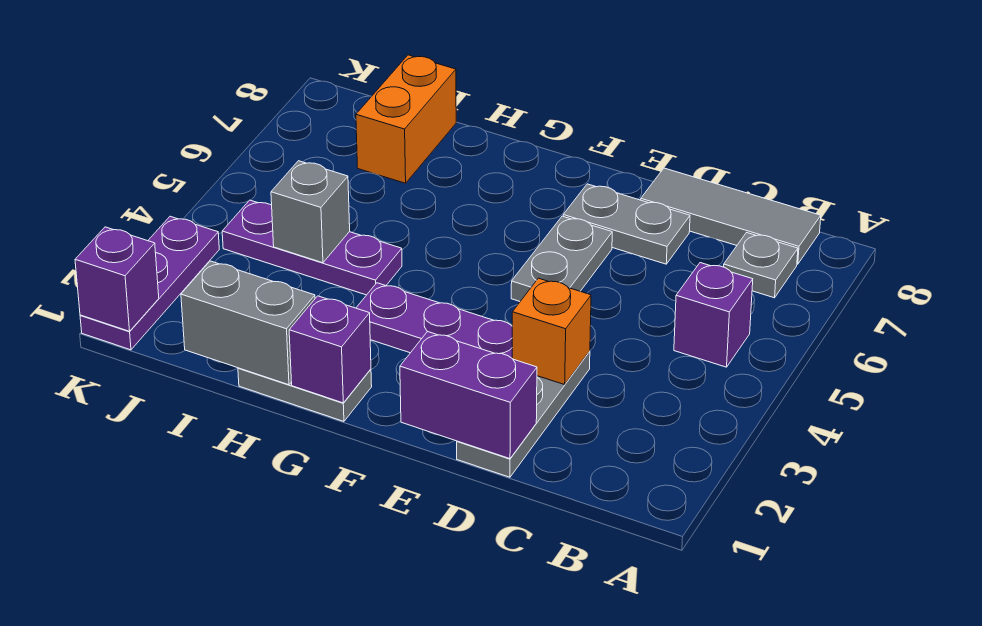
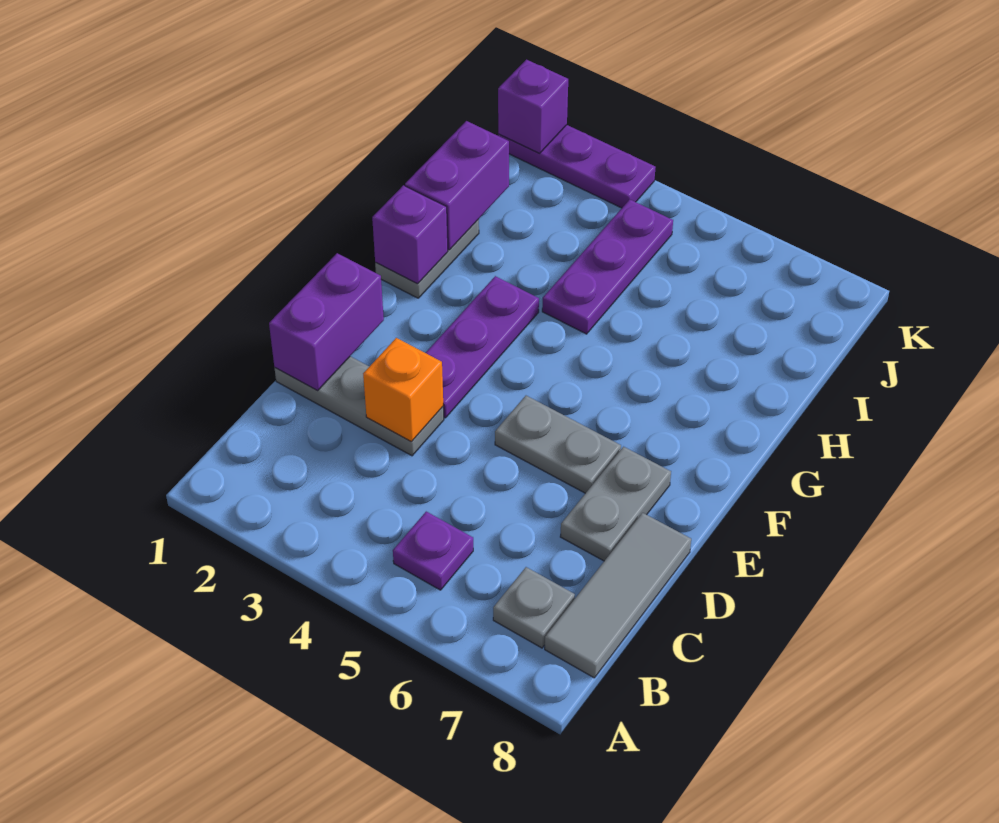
purple brick B5 level 1 -> purple plate B5 level 1
grey brick H1:I1 level 2 -> purple brick H1:I1 level 2
grey brick I4 level 2 -> none
orange brick I7:I8 level 1 -> none

